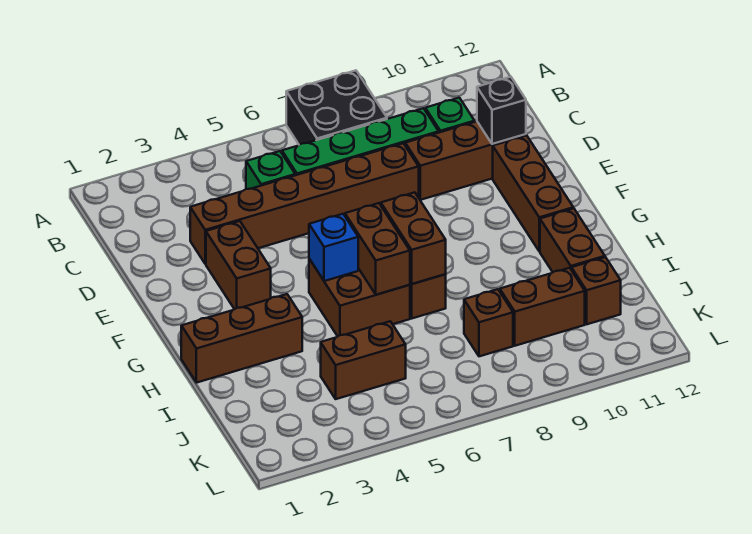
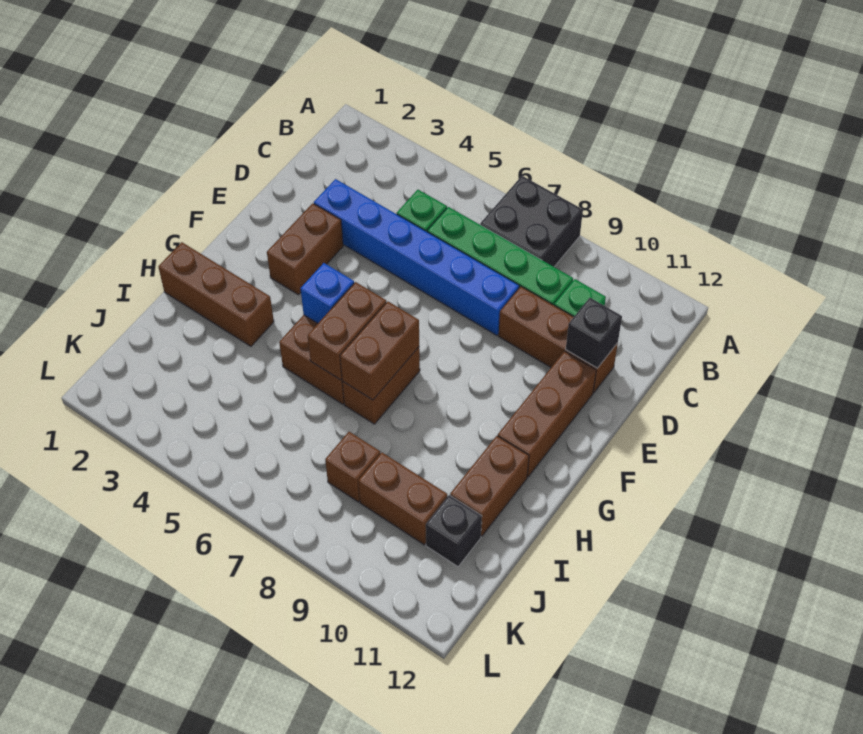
brown brick D3:D8 level 1 -> blue brick D3:D8 level 1
brown brick J4:J5 level 1 -> none
brown brick J11 level 1 -> black brick J11 level 1

